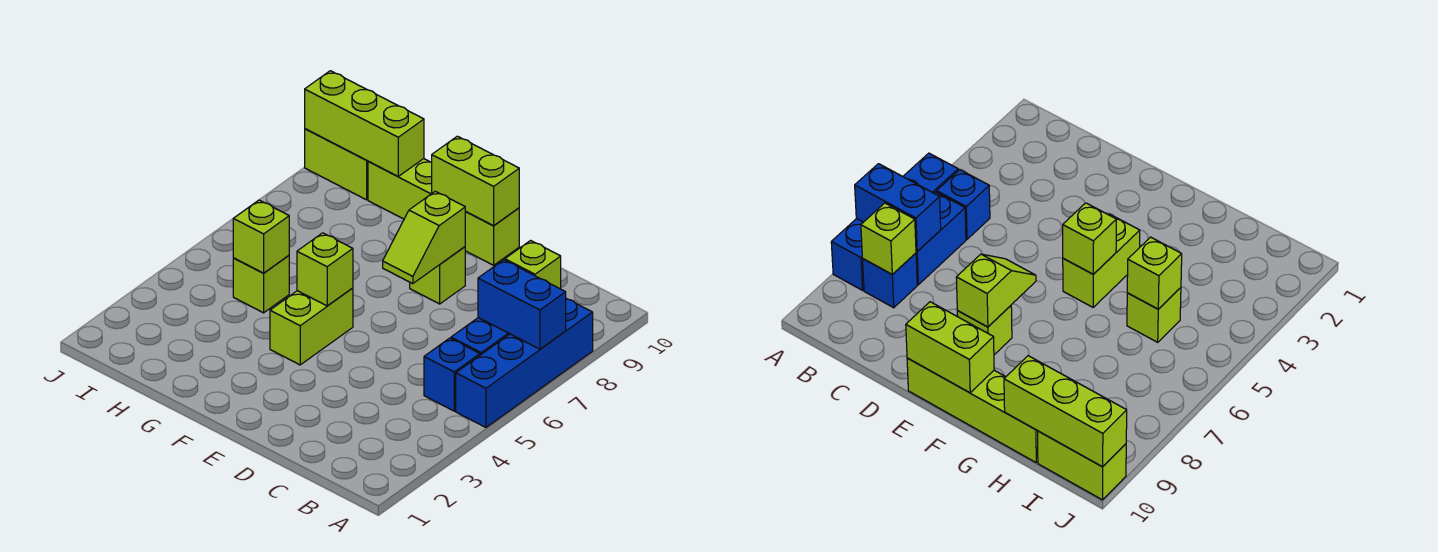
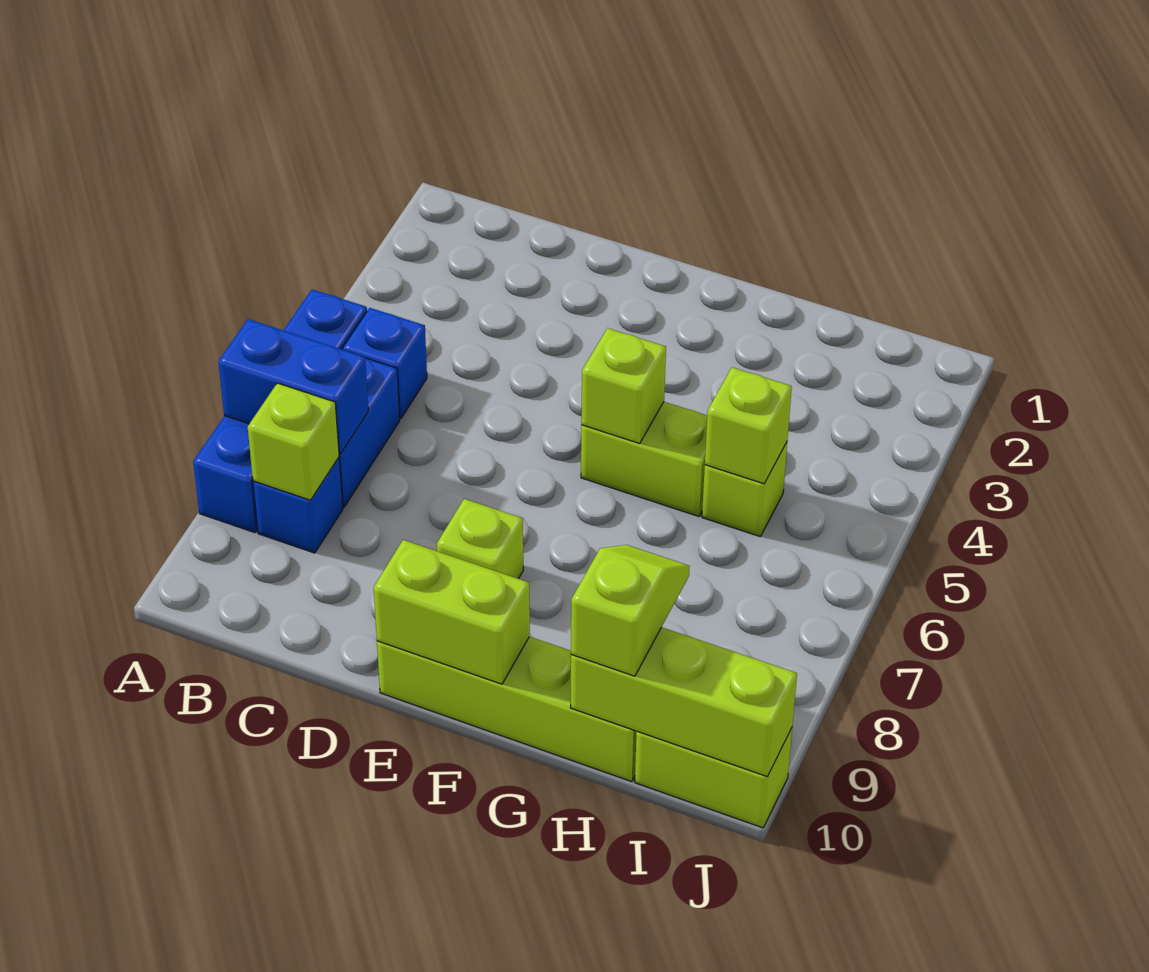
lime slope E7:E8 level 2 top 8 -> lime slope H9:H10 level 3 top 10
lime brick F4:F5 level 1 -> lime brick F5:G5 level 1

